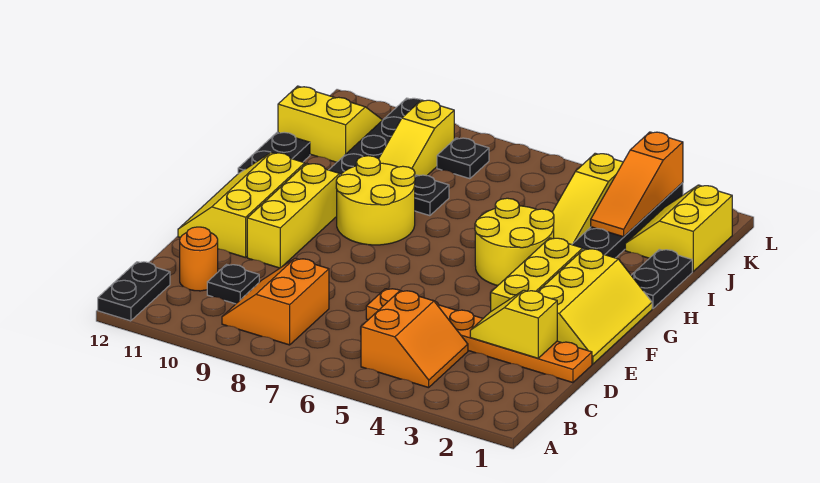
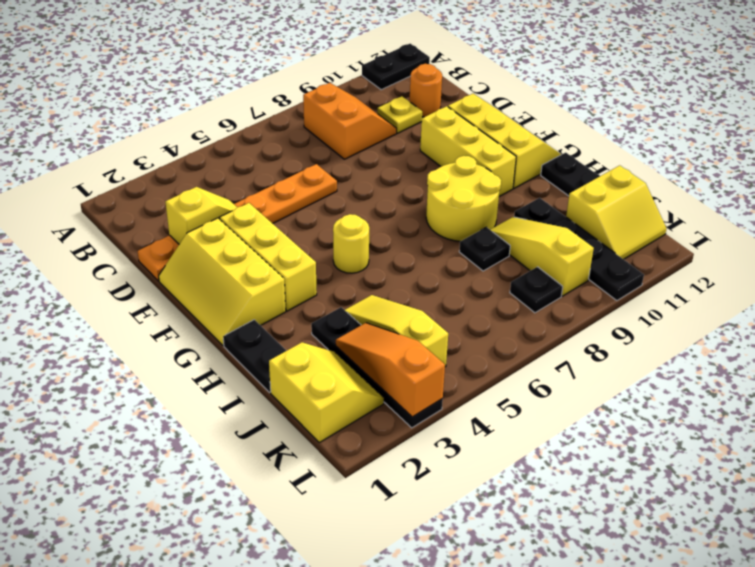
black plate A12:B12 level 1 -> black plate A11:A12 level 1
orange slope B4:C5 level 1 top 5 -> none
black plate C10 level 1 -> yellow plate C10 level 1
yellow round brick G4:H5 level 1 -> yellow round brick G5 level 1

